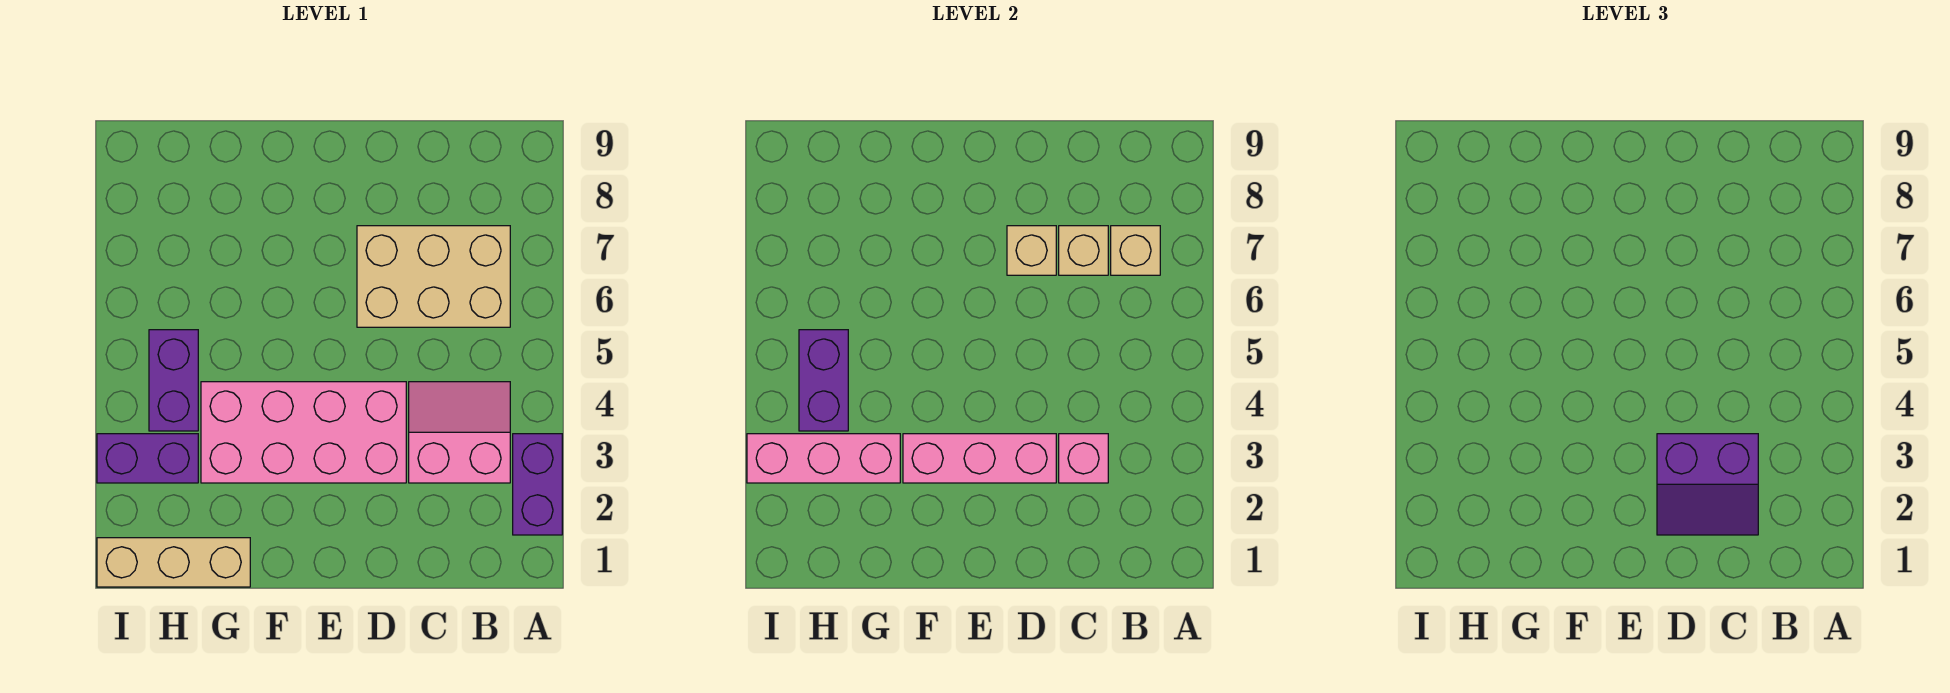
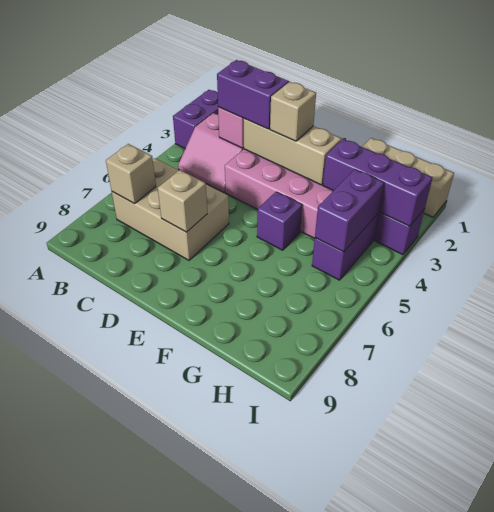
tan brick C7 level 2 -> tan brick E3 level 3
pink brick D3:F3 level 2 -> tan brick D3:F3 level 2
none -> purple brick F5 level 1
pink brick G3:I3 level 2 -> purple brick G3:I3 level 2

